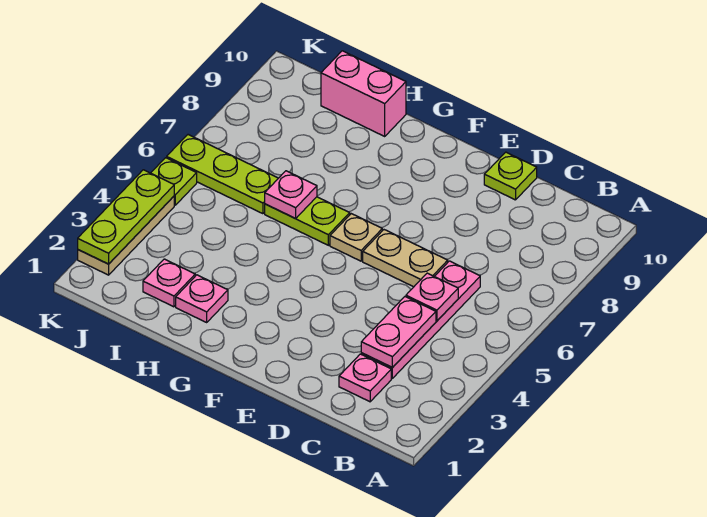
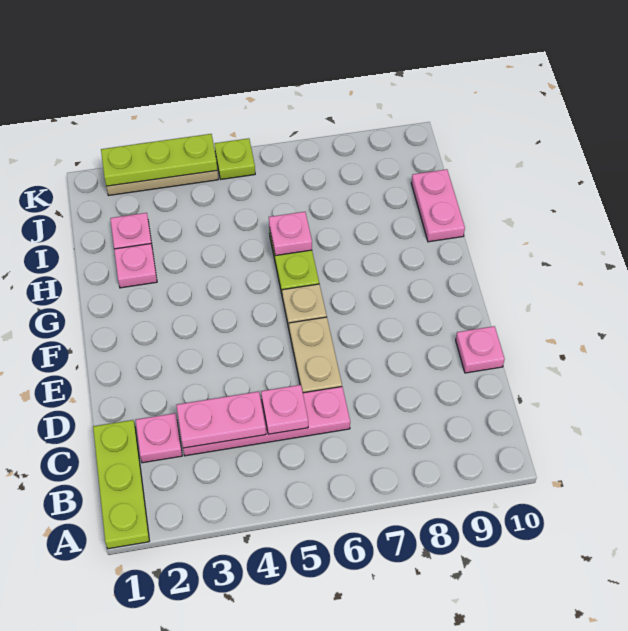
lime plate D10 level 1 -> pink plate D10 level 1
pink brick H10:I10 level 1 -> pink plate H10:I10 level 1
lime plate I6:K6 level 1 -> lime plate A1:C1 level 1

